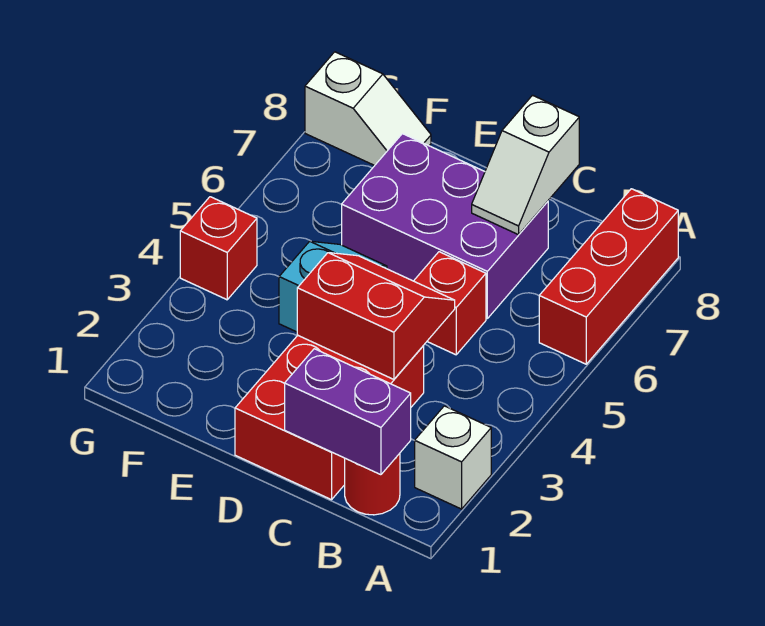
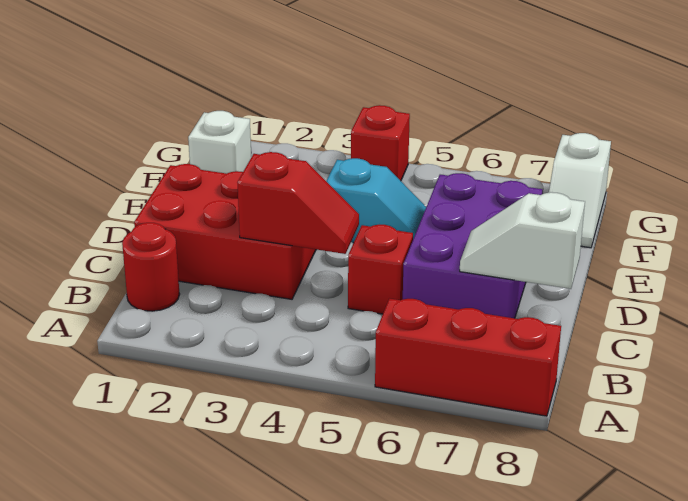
white brick A2 level 1 -> white brick F1 level 1
purple brick B1:C1 level 2 -> none
red slope C3:D4 level 2 top 3 -> red slope C3:C4 level 2 top 3

